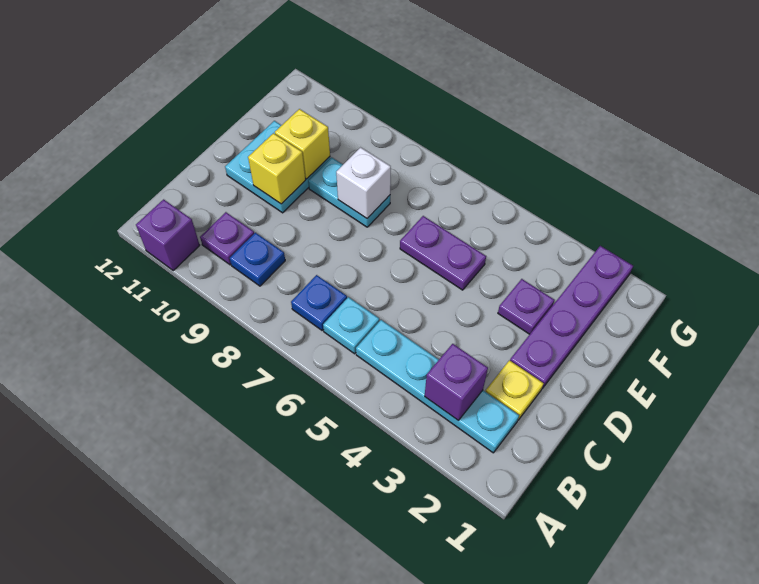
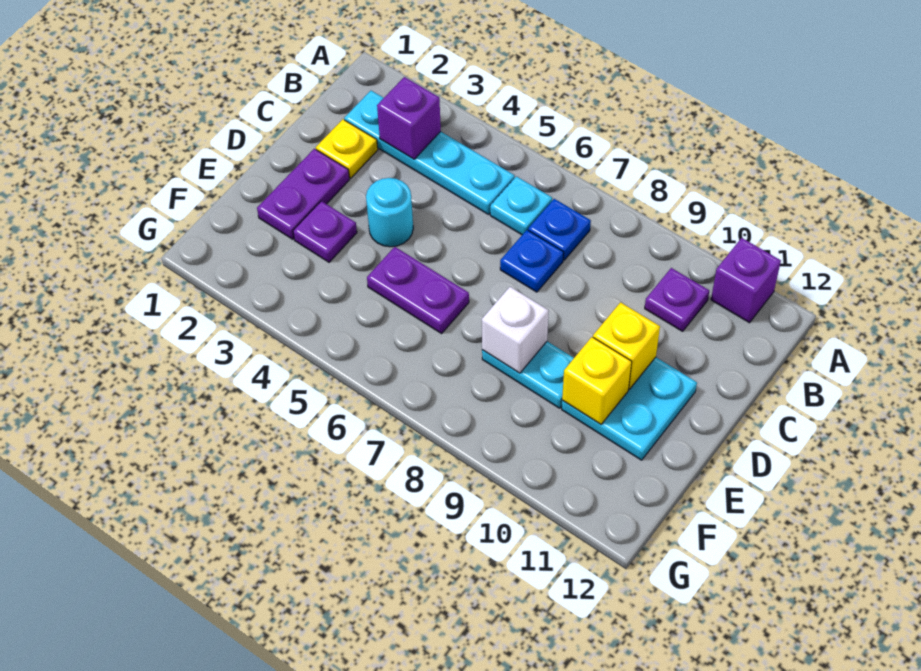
blue plate B9 level 1 -> blue plate C7 level 1
purple plate D2:G2 level 1 -> purple plate D2:E2 level 1
none -> cyan round brick D4 level 1

